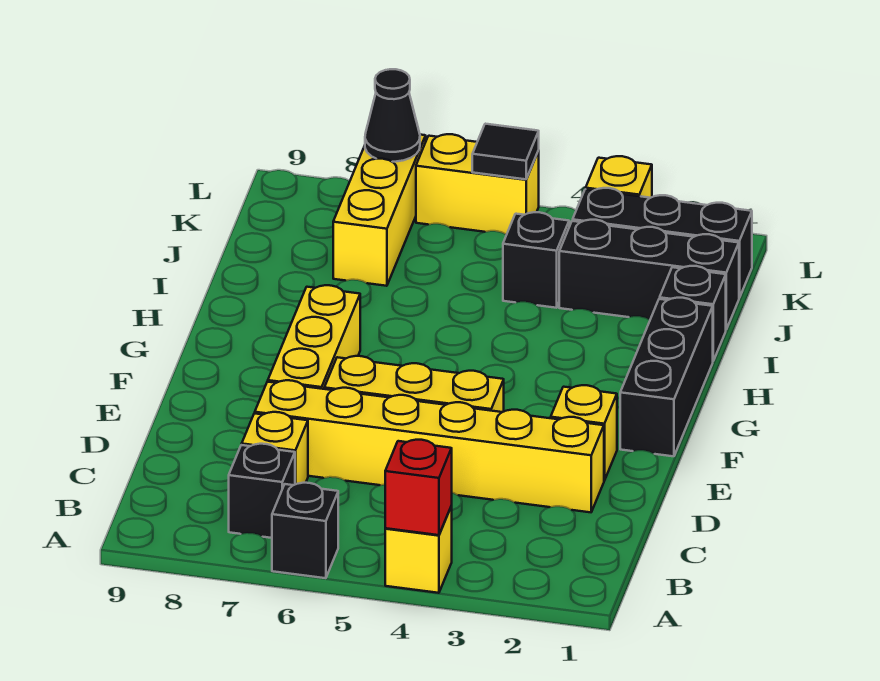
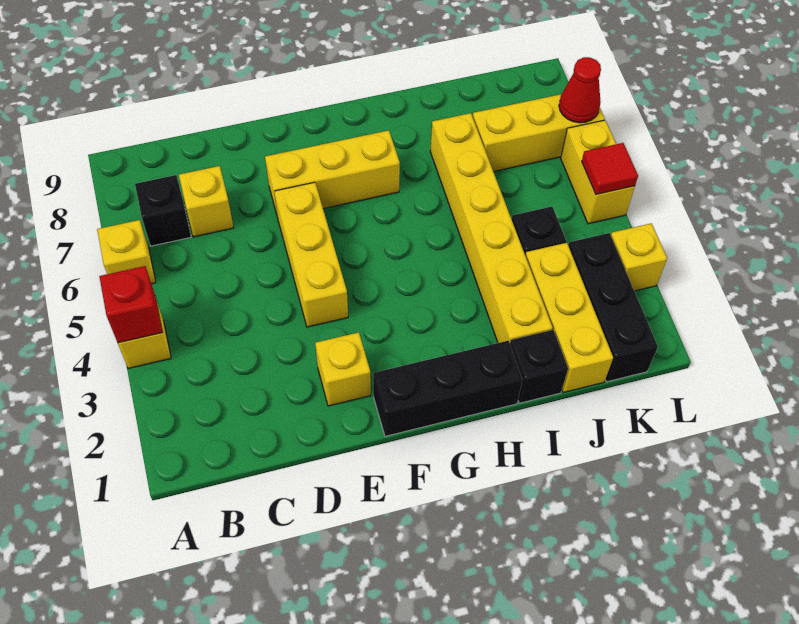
black brick A6 level 1 -> yellow brick A6 level 1
yellow brick D2:D7 level 1 -> yellow brick I2:I7 level 1
black brick J1:J3 level 1 -> yellow brick J1:J3 level 1
black tile L5 level 2 -> red tile L5 level 2
black cone L7 level 2 -> red cone L7 level 2

